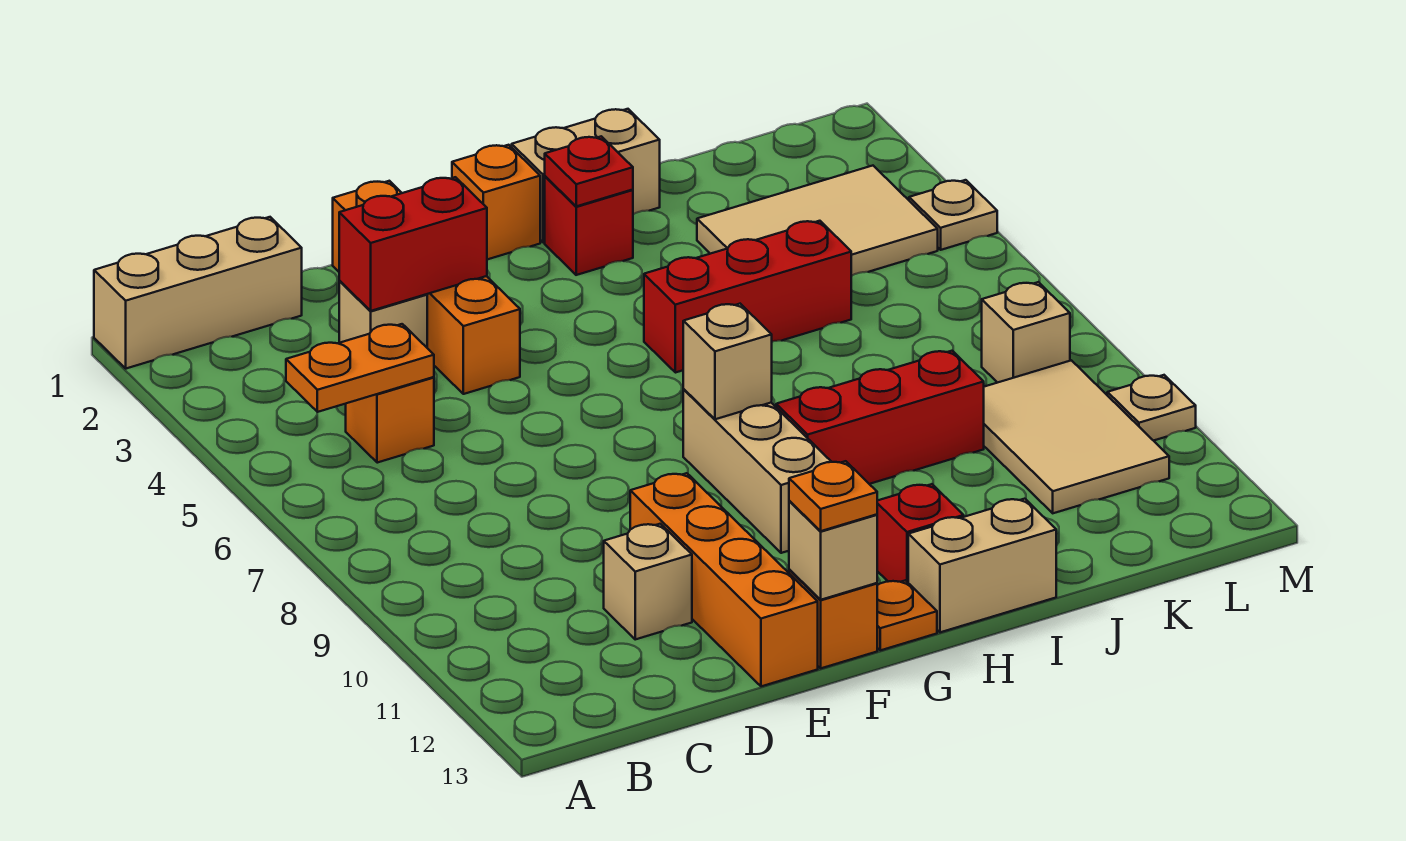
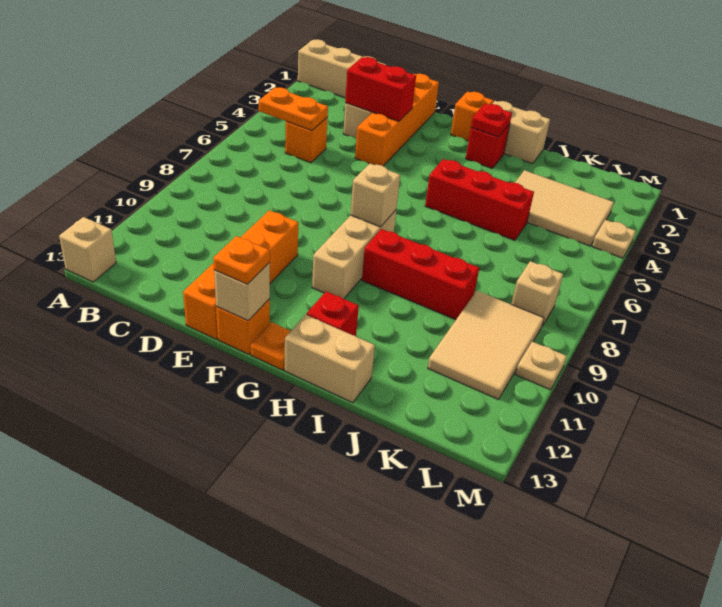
tan brick D11 level 1 -> tan brick A13 level 1

